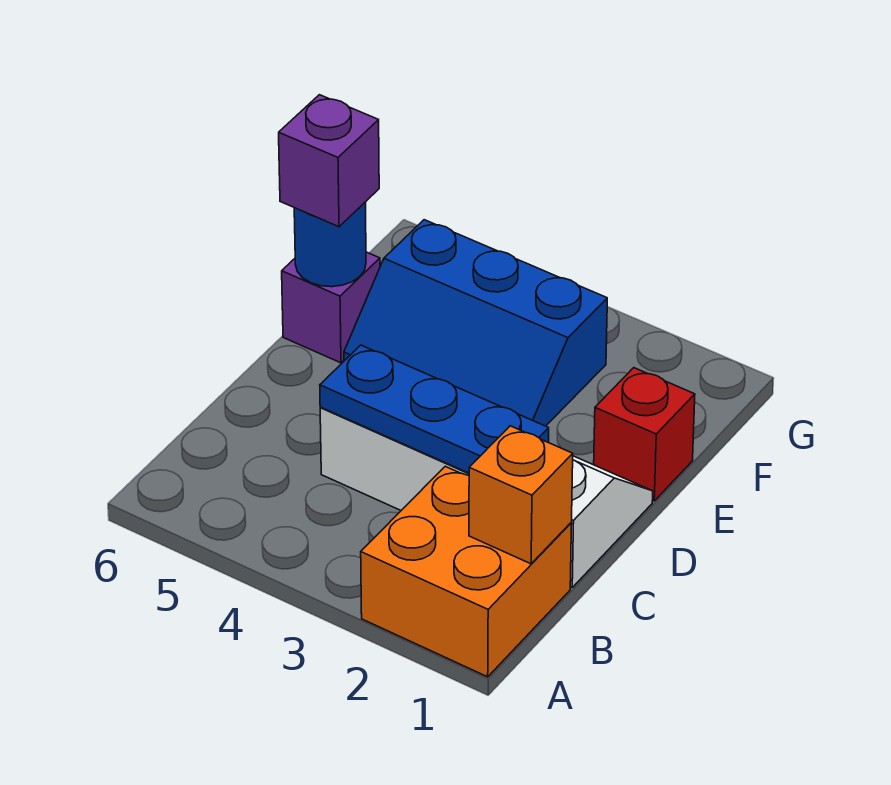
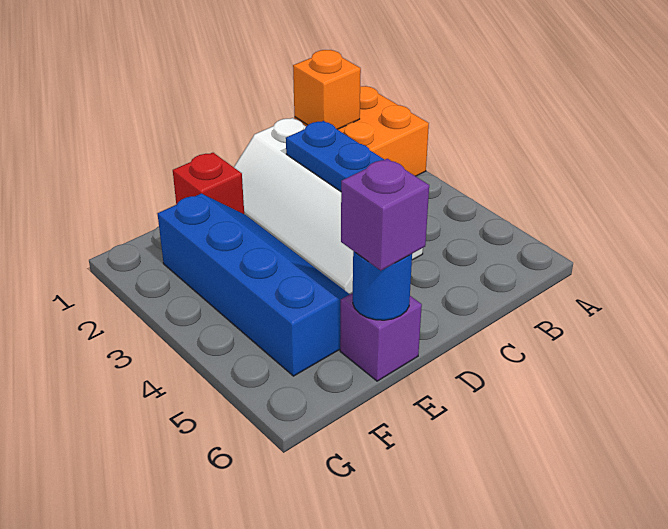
blue slope E3:F5 level 1 top F -> blue slope E2:F5 level 1 top F

